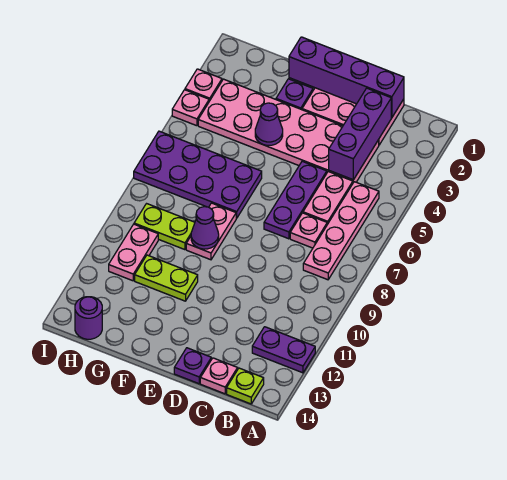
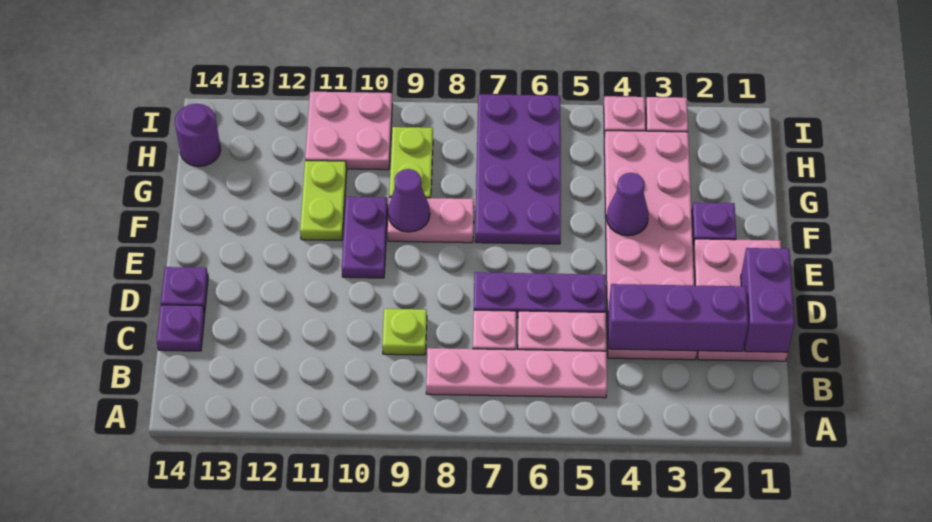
purple plate A12:B12 level 1 -> purple plate E10:F10 level 1
lime plate B14 level 1 -> lime plate C9 level 1
purple brick C1:F1 level 2 -> purple brick C1:D1 level 2
pink plate C14 level 1 -> purple plate C14 level 1
pink plate H10:H11 level 1 -> pink plate H10:I11 level 1

